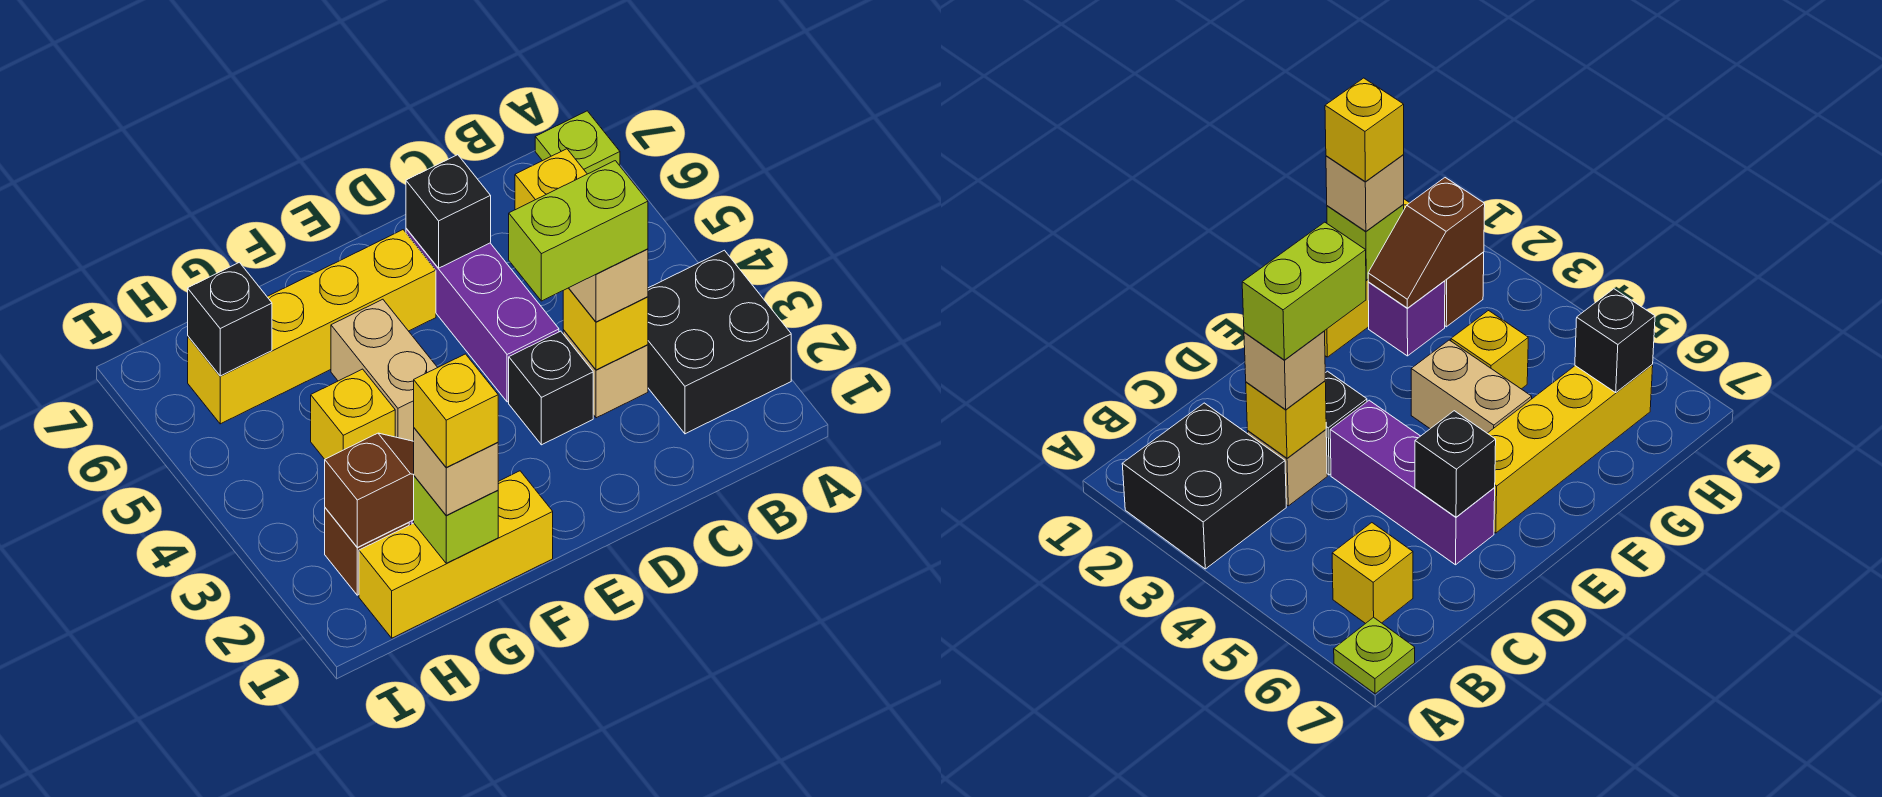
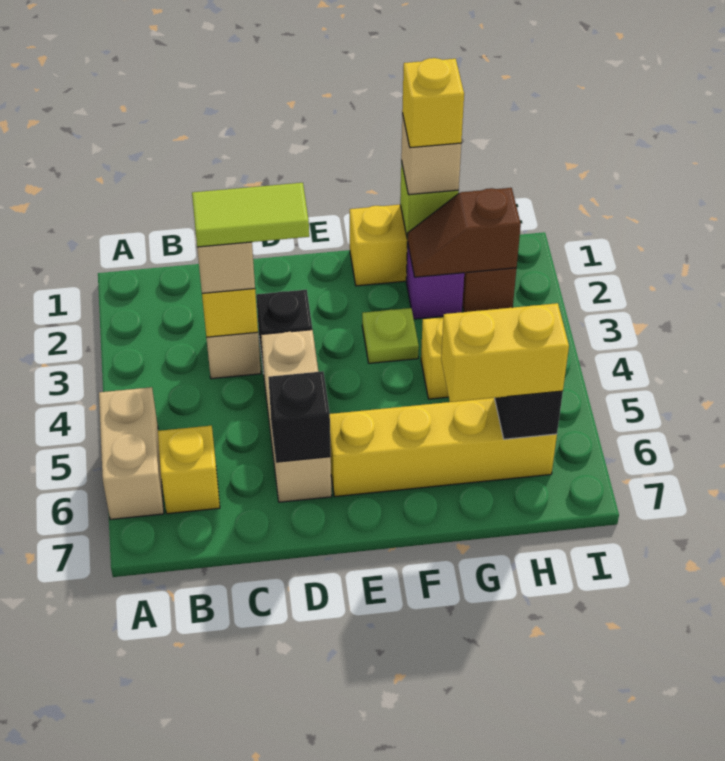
black brick A2:B3 level 1 -> none
lime plate A7 level 1 -> lime plate F3 level 1
lime brick C3:D3 level 4 -> lime tile C3:D3 level 4
purple brick D4:D6 level 1 -> tan brick D4:D6 level 1
tan brick F4:F5 level 1 -> tan brick A5:A6 level 1
none -> yellow brick G6:H6 level 3

